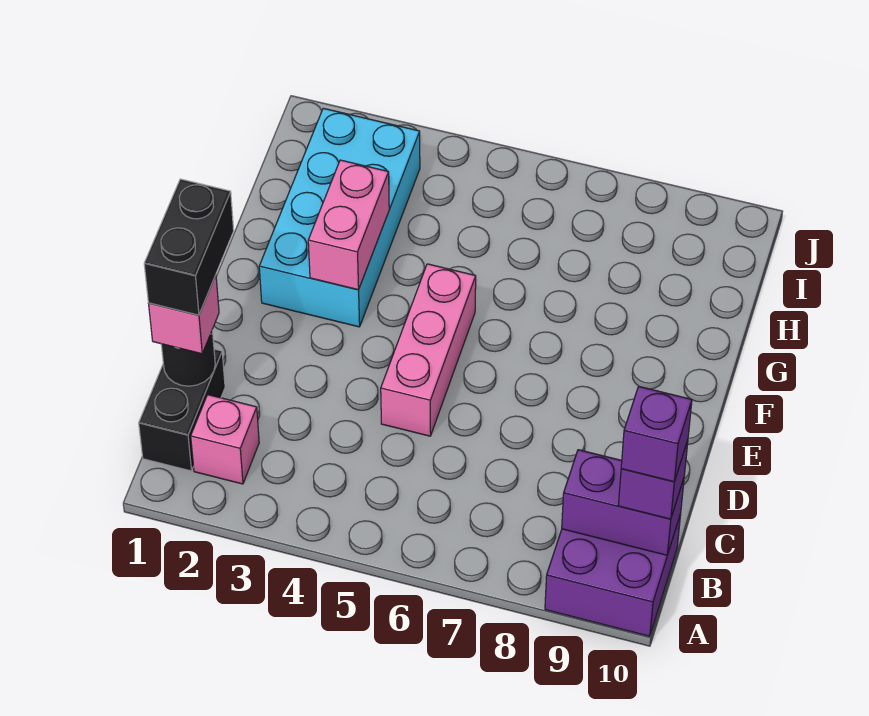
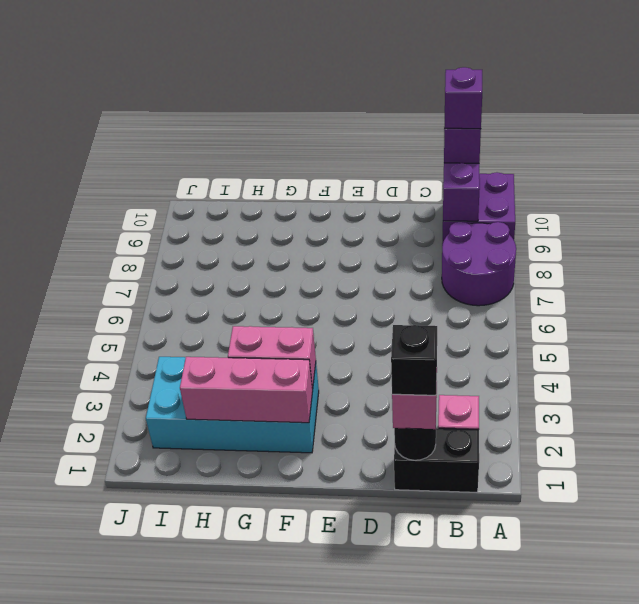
none -> purple round brick A7:B8 level 1
black brick C1:D1 level 4 -> black brick C1 level 4
pink brick D5:F5 level 1 -> pink brick F2:H2 level 2

